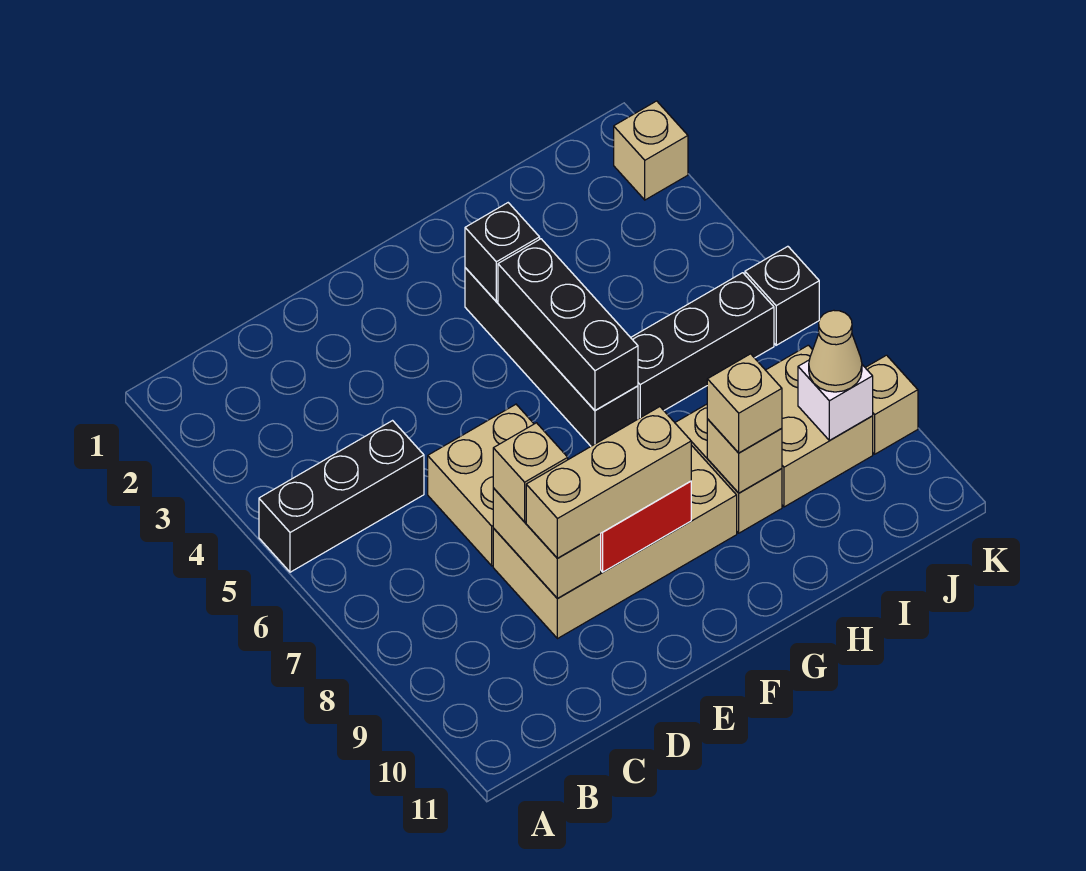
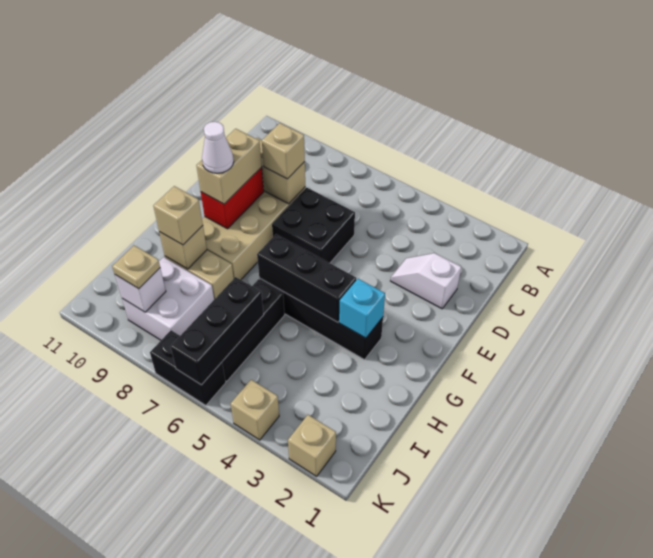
black brick A5:C5 level 1 -> black brick I6:K6 level 2
none -> white slope D2:D3 level 1 top 2
tan brick D6:E7 level 1 -> black brick D6:E7 level 1
tan brick D9:F9 level 3 -> tan brick E9:F9 level 3
none -> white cone F9 level 4
black brick G3 level 2 -> cyan brick G3 level 2
tan brick I8:J9 level 1 -> white brick I8:J9 level 1
tan cone J9 level 3 -> tan plate J9 level 3
black brick K6 level 1 -> black brick K6:K7 level 1
tan brick K9 level 1 -> tan brick K4 level 1

